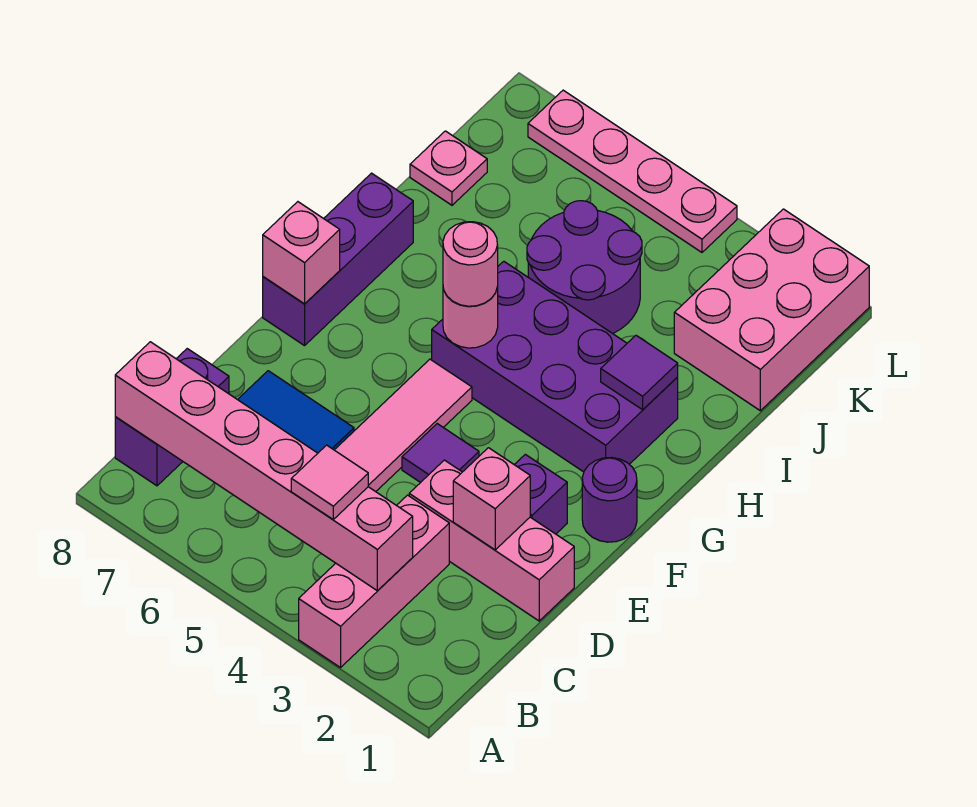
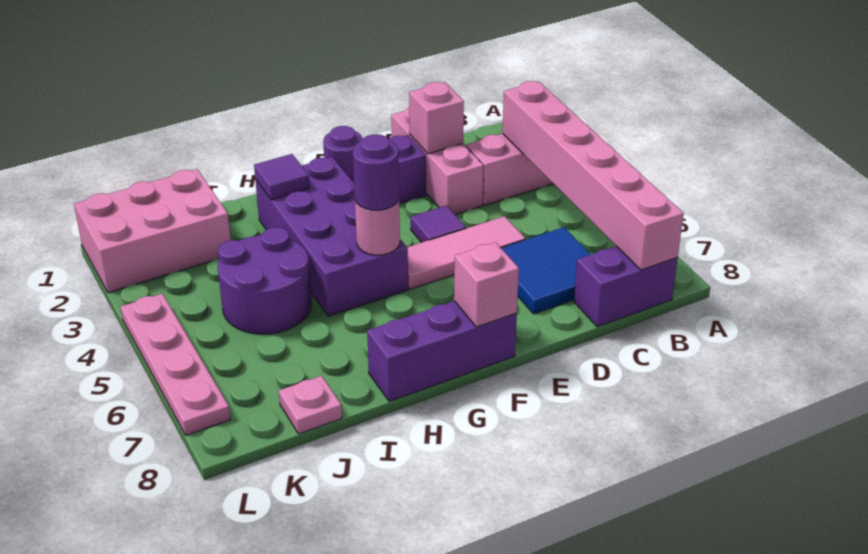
pink tile B4 level 3 -> none
pink round brick G5 level 3 -> purple round brick G5 level 3

